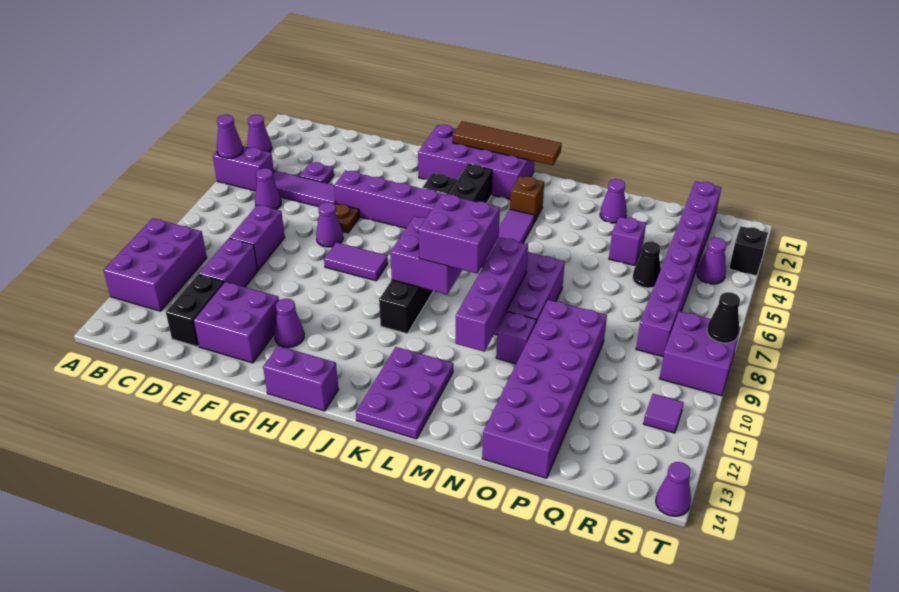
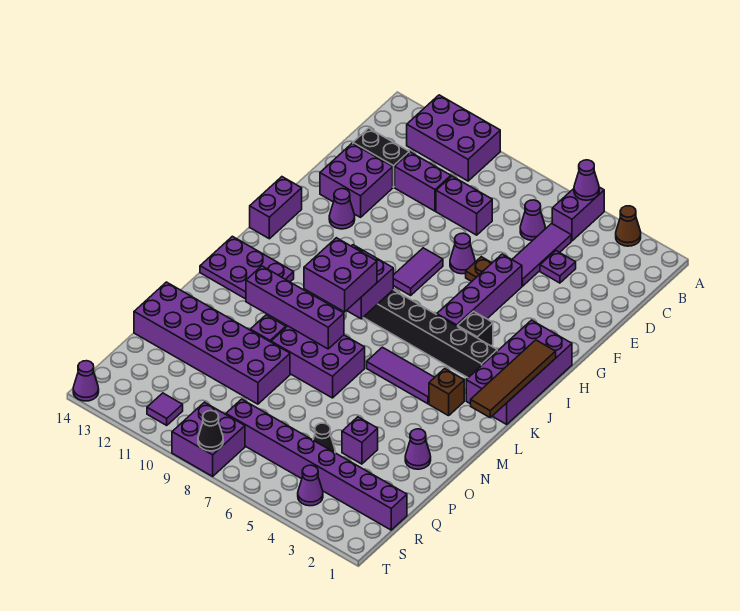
purple cone A3 level 1 -> brown cone A3 level 1
black brick T3 level 1 -> none

